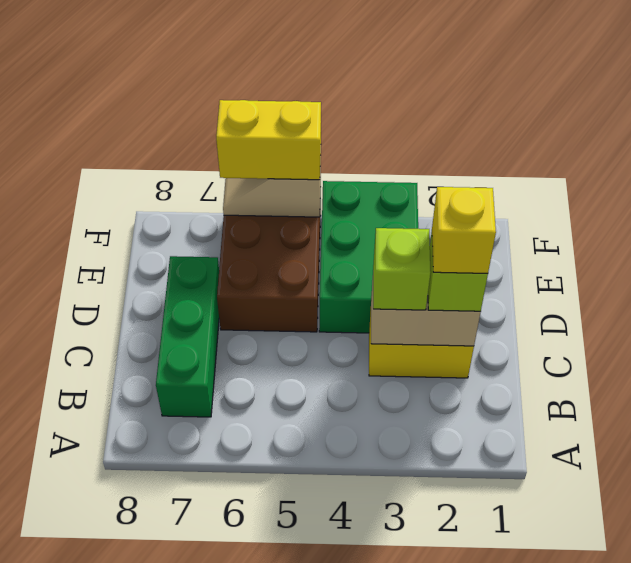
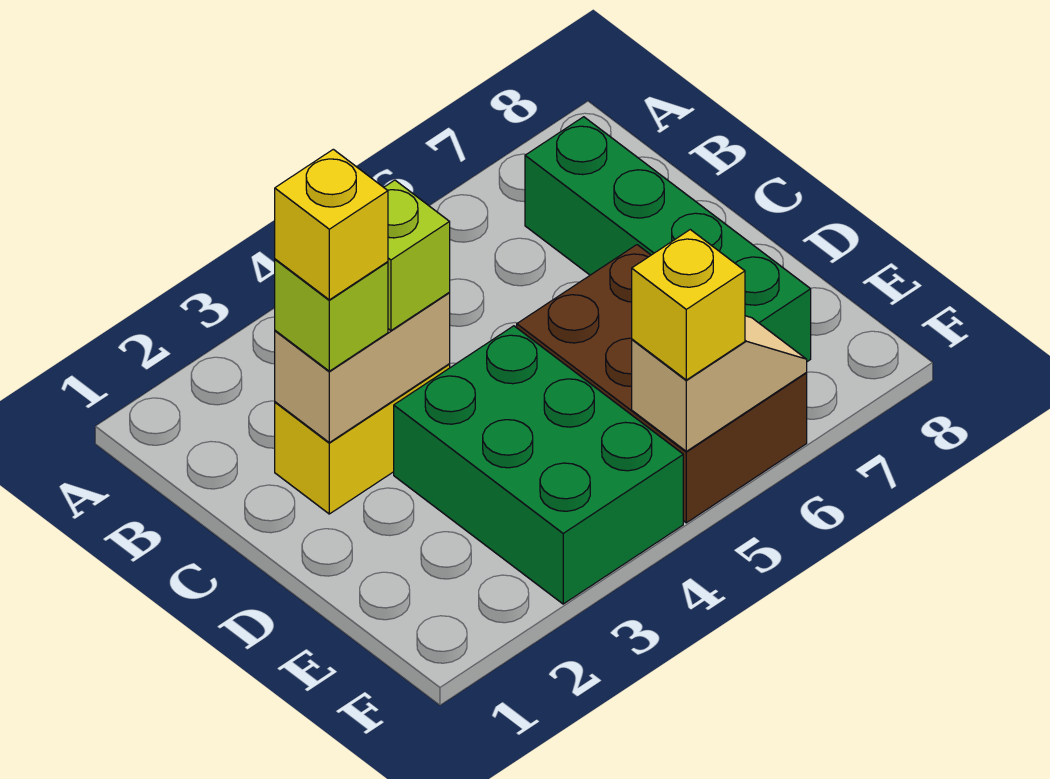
green brick B7:D7 level 1 -> green brick B7:E7 level 1
yellow brick F5:F6 level 3 -> yellow brick F5 level 3

